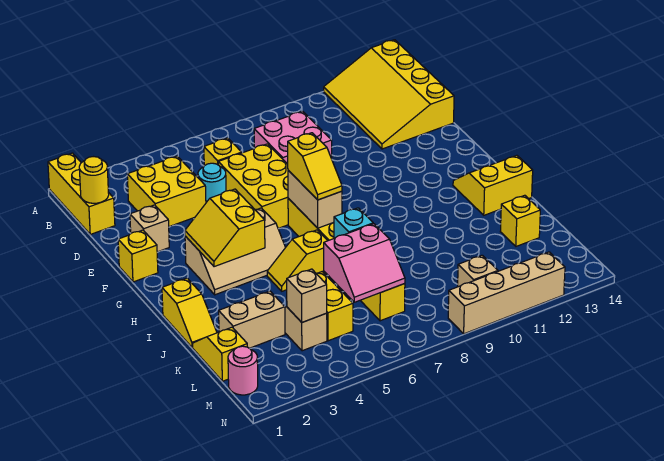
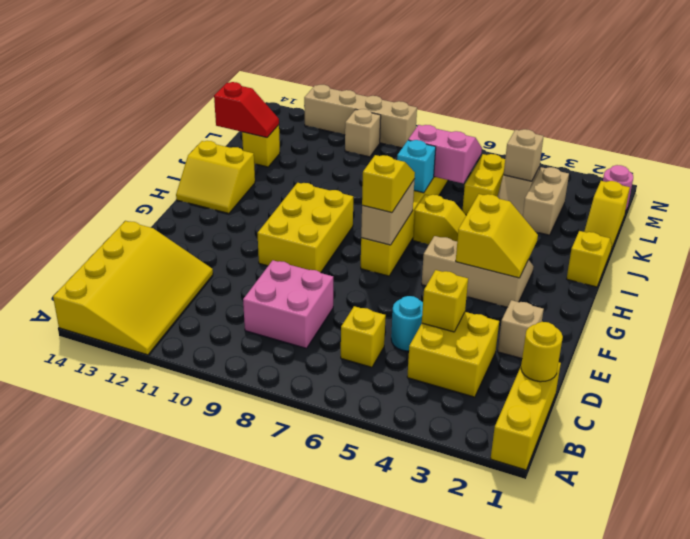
yellow brick D6:F7 level 1 -> yellow brick F9:H10 level 1
yellow brick F1 level 1 -> yellow brick D4 level 2
tan brick K2:K3 level 1 -> tan brick K3:L3 level 1
none -> red slope K13:K14 level 2 top 14

